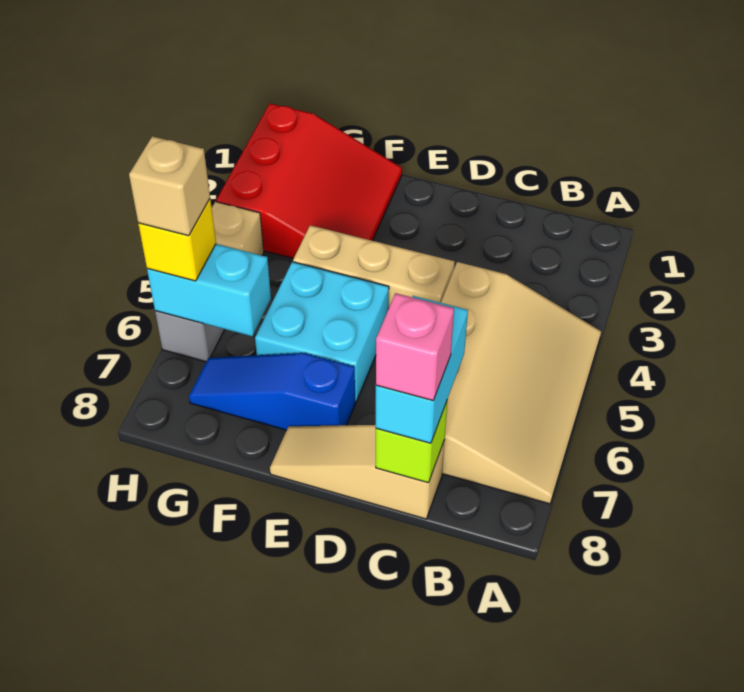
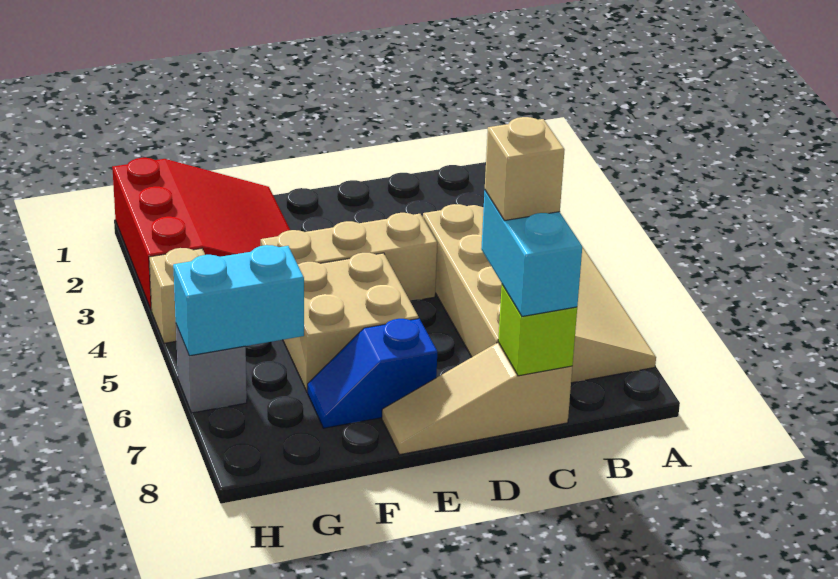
pink brick C8 level 4 -> none
cyan brick E5:F6 level 1 -> tan brick E5:F6 level 1
blue slope E7:G7 level 1 top E -> blue slope E7:F7 level 1 top E
yellow brick H6 level 3 -> none
tan brick H6 level 4 -> tan brick C7 level 4

